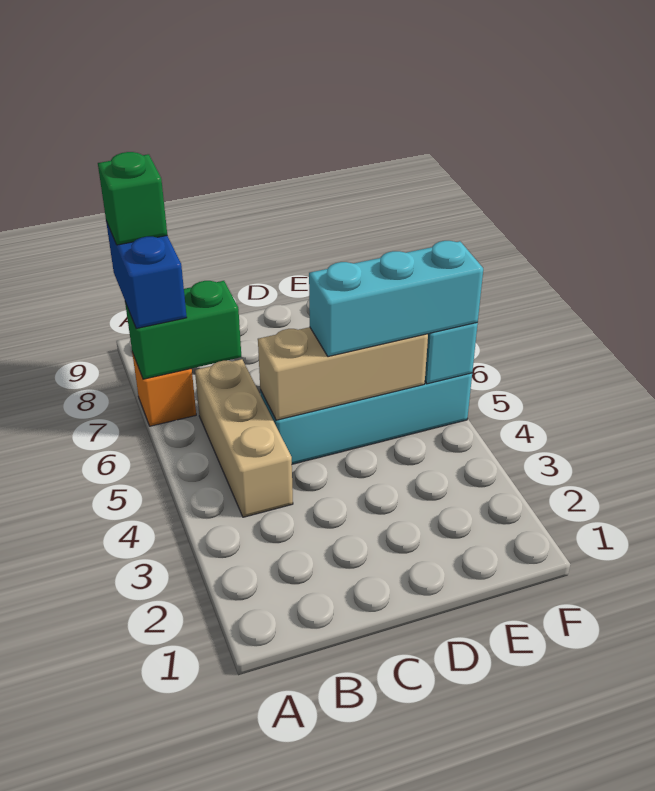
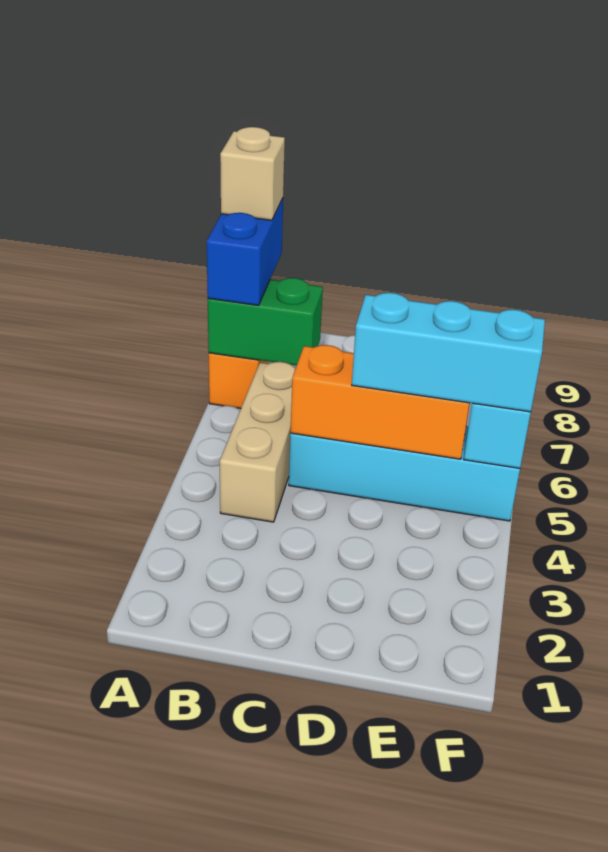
green brick A8 level 4 -> tan brick A8 level 4
tan brick C5:E5 level 2 -> orange brick C5:E5 level 2

